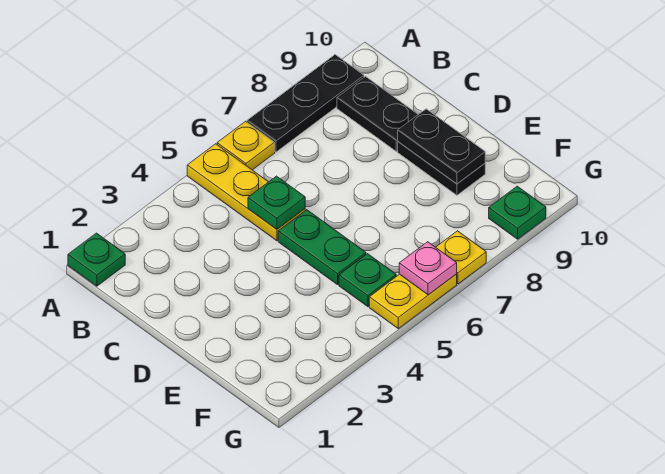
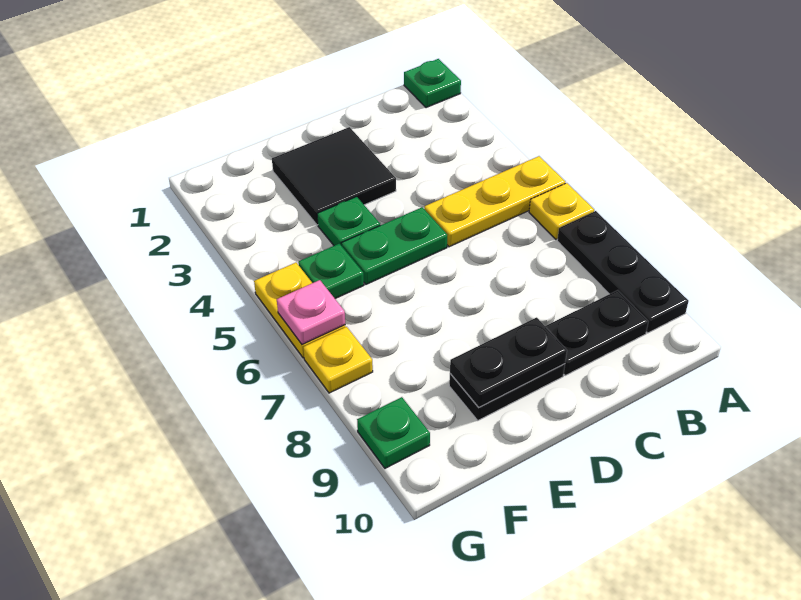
green plate C5 level 2 -> green plate E4 level 1
none -> black tile D2:E3 level 1

